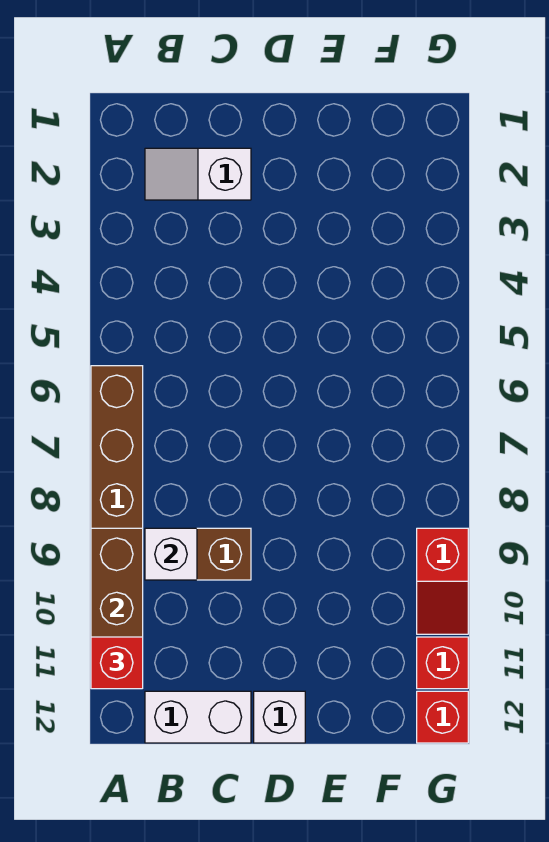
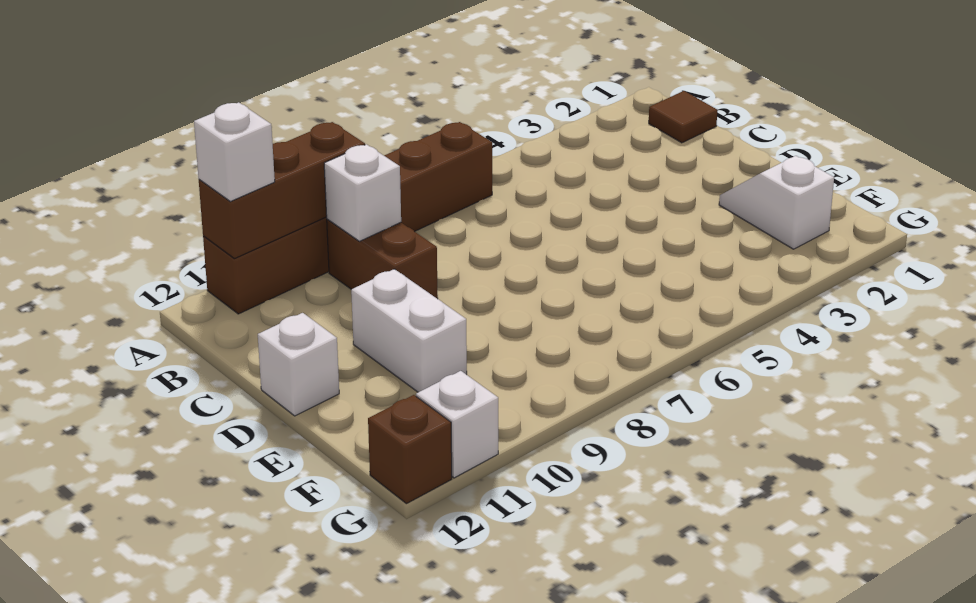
red brick A11 level 3 -> white brick A11 level 3
none -> brown tile B1 level 1
white slope B2:C2 level 1 top C -> white slope E2:F2 level 1 top F
white brick B12:C12 level 1 -> white brick D10:E10 level 1
red slope G9:G10 level 1 top 9 -> none
red brick G11 level 1 -> white brick G11 level 1
red brick G12 level 1 -> brown brick G12 level 1

